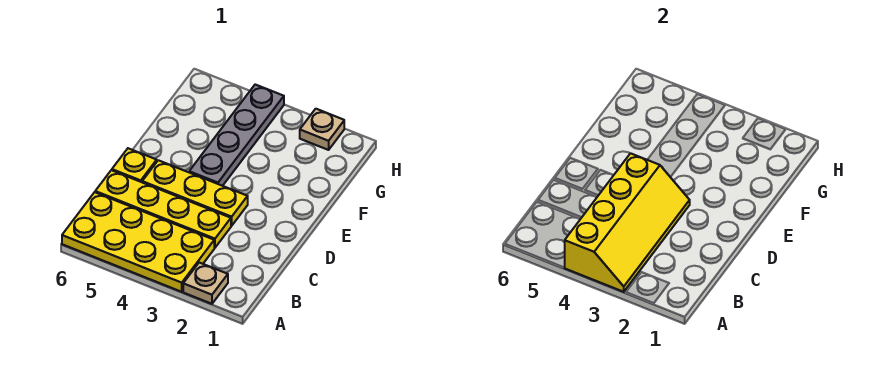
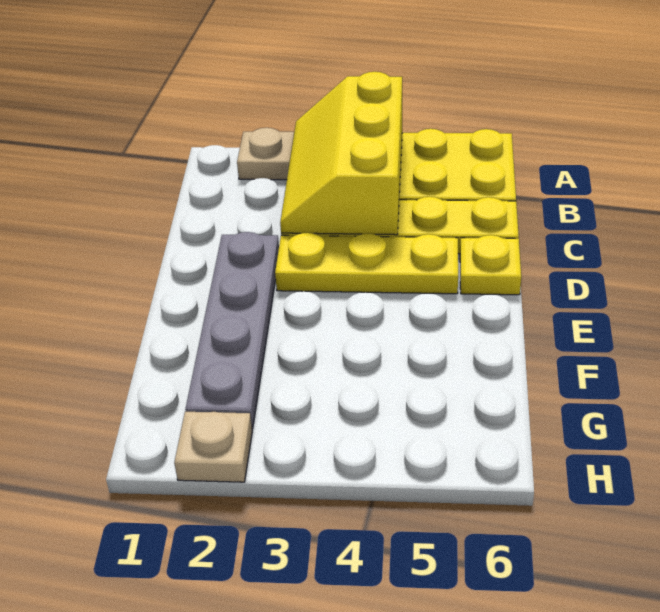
yellow slope A3:D4 level 2 top 4 -> yellow slope A3:C4 level 2 top 4
grey plate E4:H4 level 1 -> grey plate D2:G2 level 1

